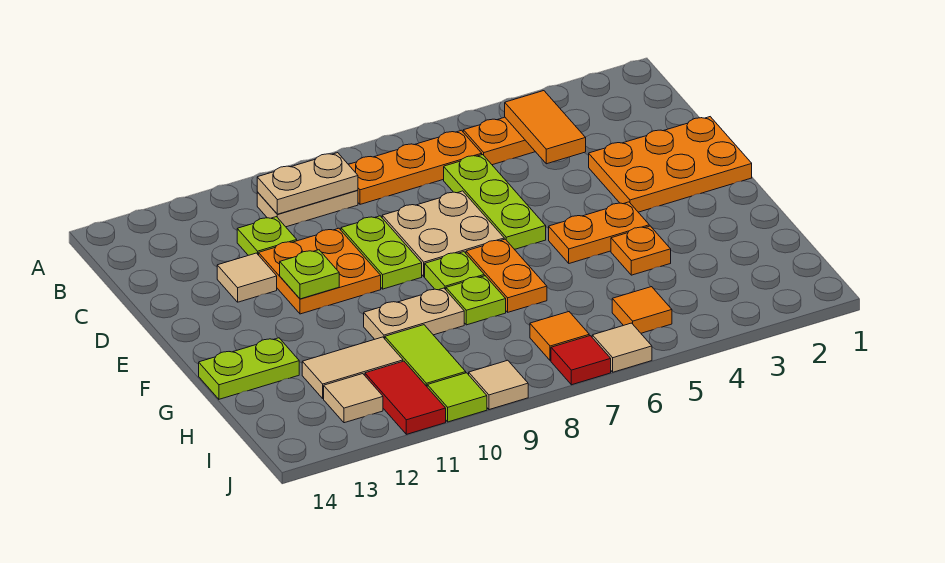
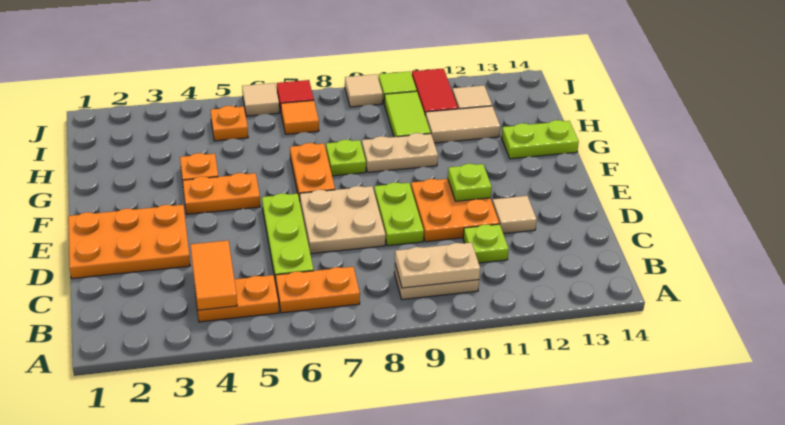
orange plate B6:B8 level 1 -> orange plate B6:B7 level 1
lime plate F8 level 1 -> none
orange tile I5 level 1 -> orange plate I5 level 1

